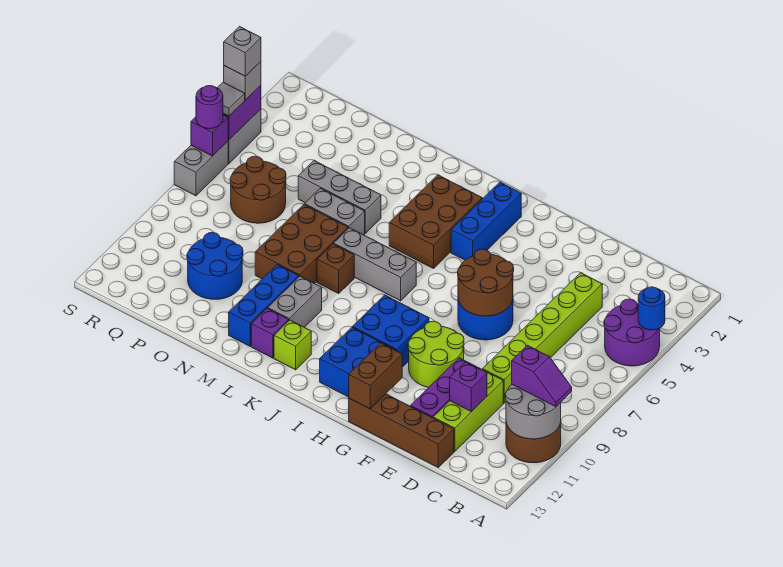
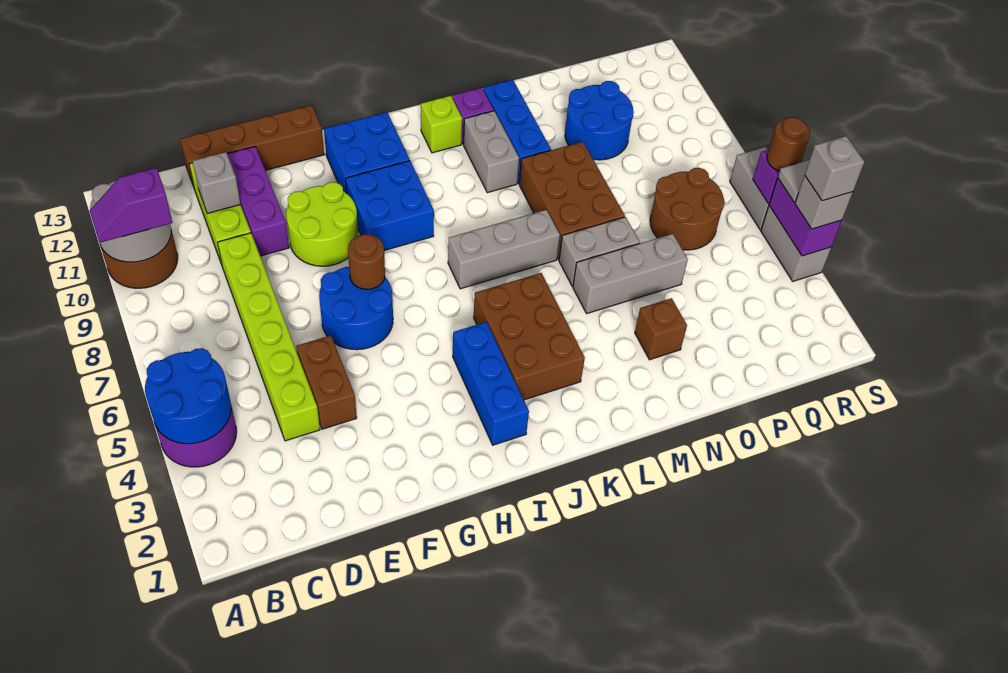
blue round brick A4 level 2 -> blue round brick A4:B5 level 2
purple brick D11 level 2 -> grey brick D11 level 2
brown round brick F6:G7 level 2 -> brown round brick G7 level 2
brown brick G12:G13 level 2 -> brown brick E4:E5 level 1
brown brick L8 level 1 -> brown brick N3 level 1
purple round brick S6 level 3 -> brown round brick S6 level 3

